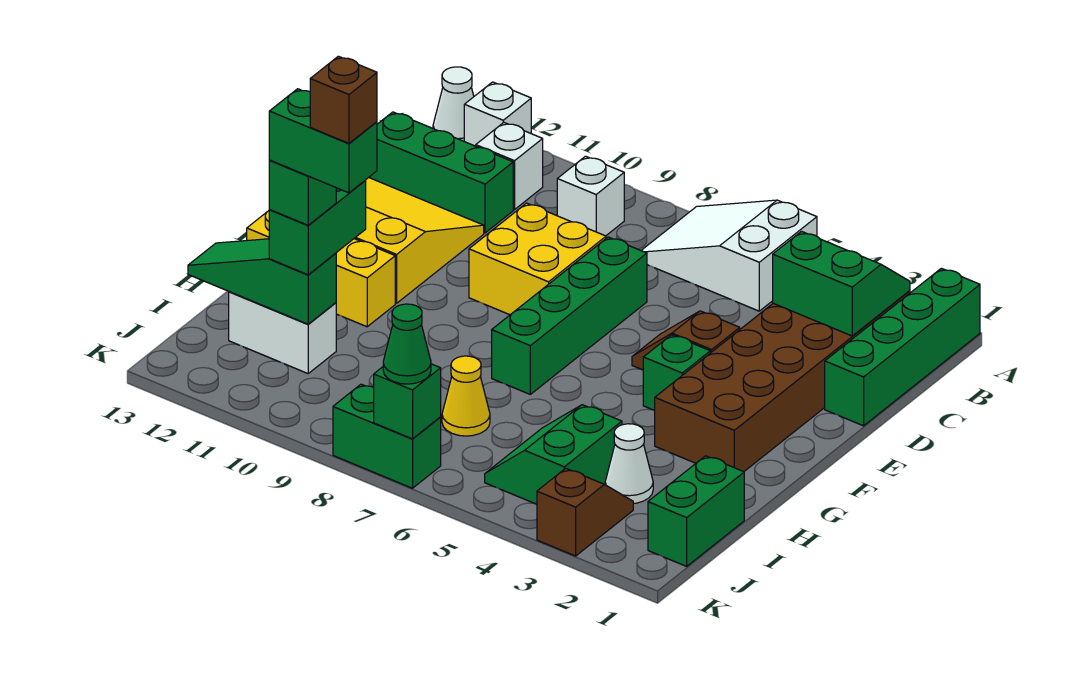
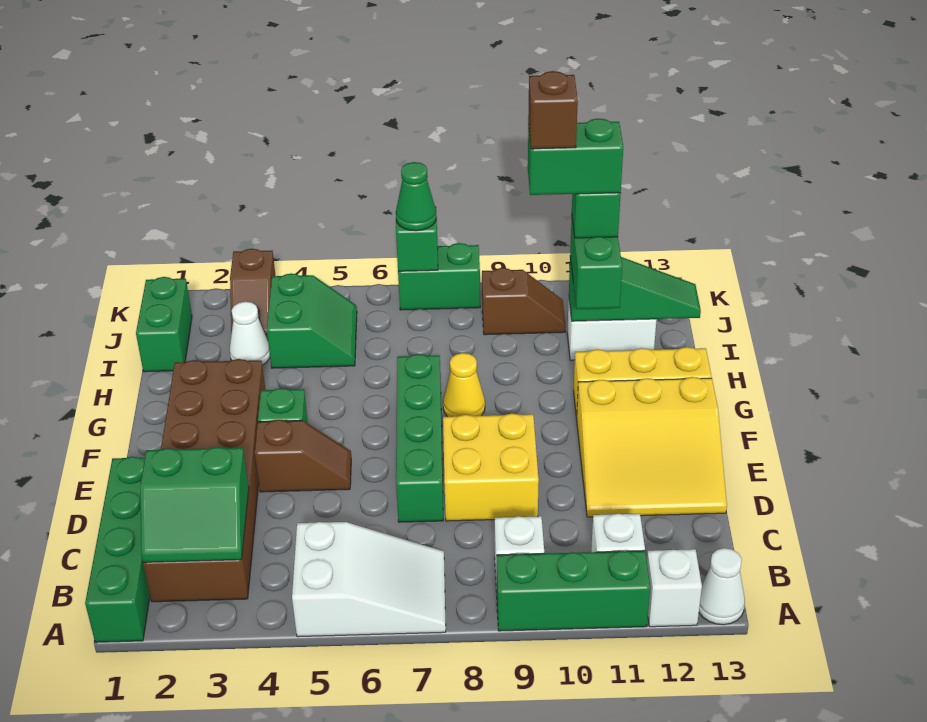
green brick C11:C13 level 1 -> green brick A9:A11 level 1
yellow cone I7 level 1 -> yellow cone G8 level 1
none -> brown slope J9:J10 level 1 top 9

